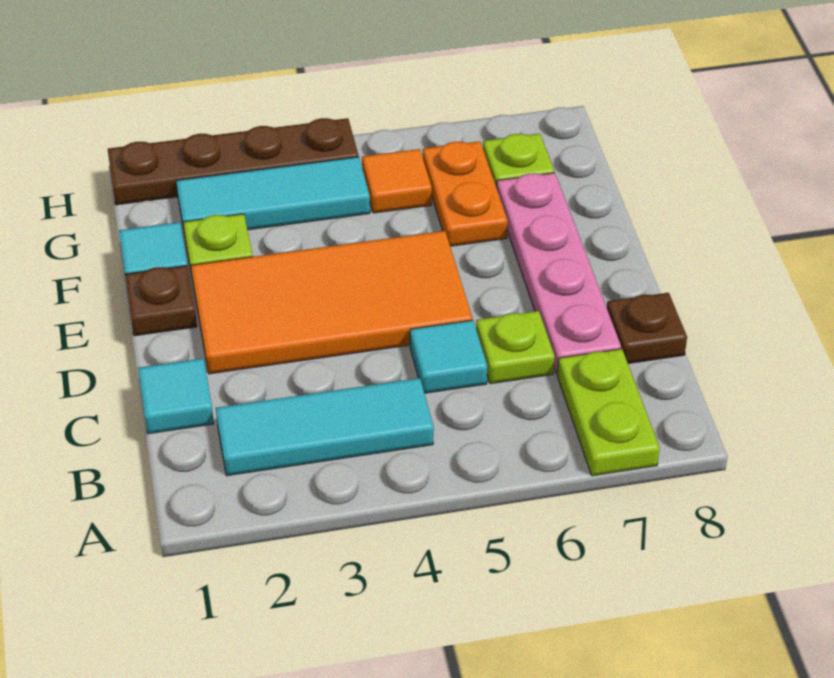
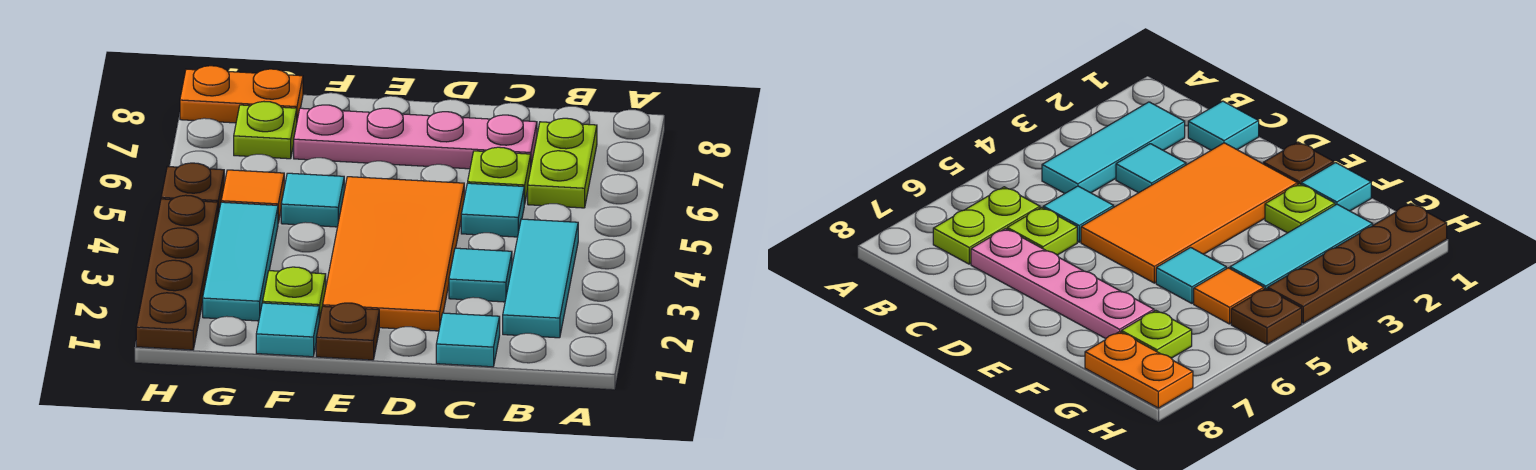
lime plate A7:B7 level 1 -> lime plate B6:B7 level 1
none -> cyan tile C3 level 1
brown plate C8 level 1 -> brown plate H5 level 1
none -> cyan tile F5 level 1
orange plate F6:G6 level 1 -> orange plate G8:H8 level 1

